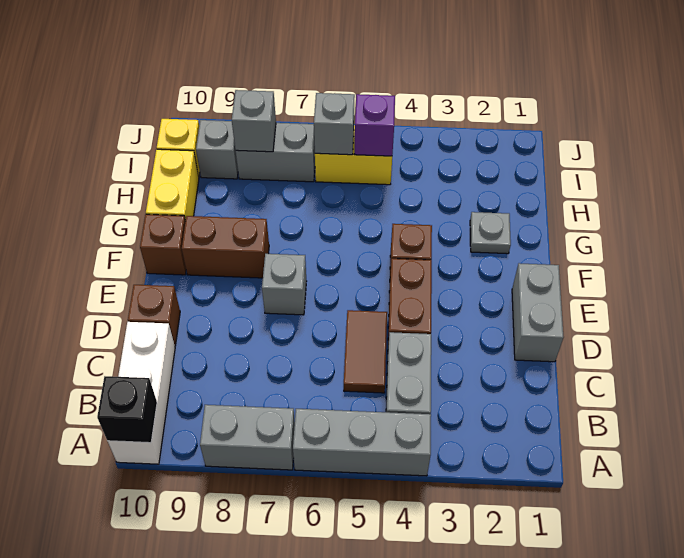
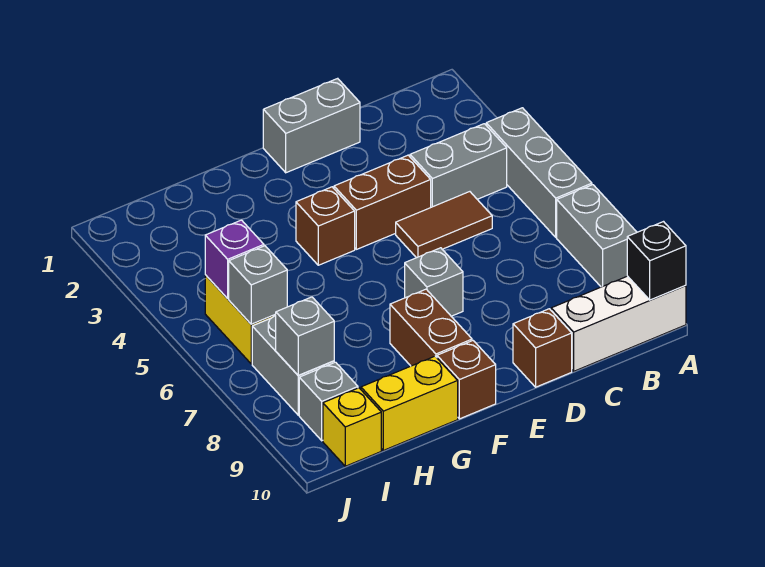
grey plate G2 level 1 -> none

